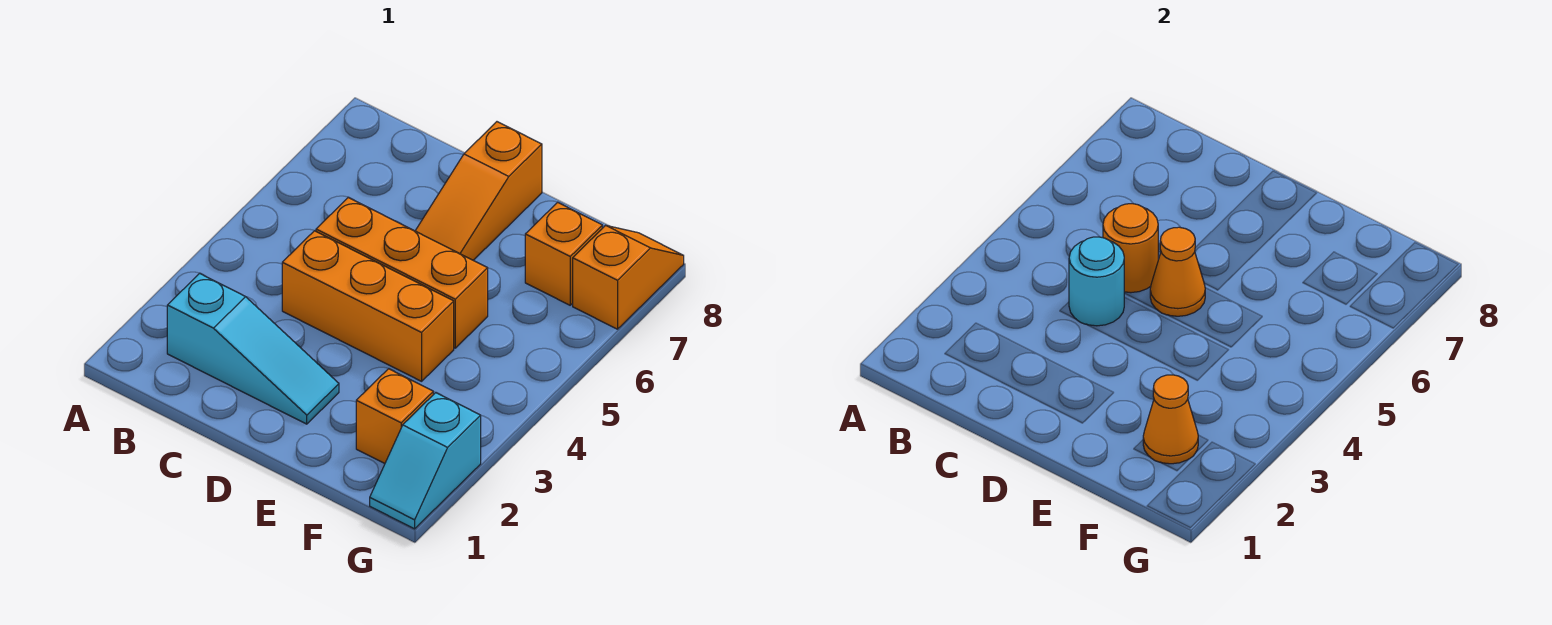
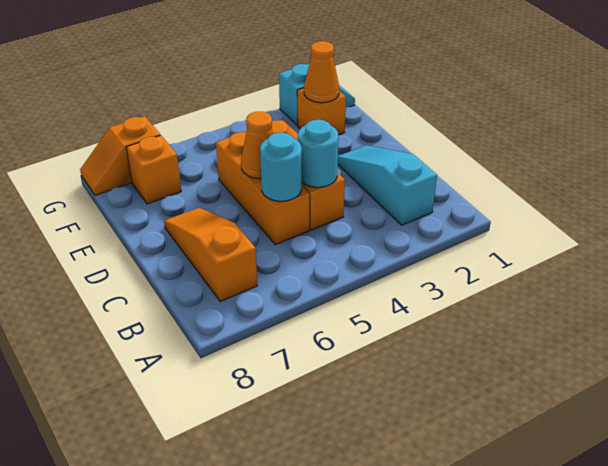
orange round brick C5 level 2 -> cyan round brick C5 level 2
orange slope D6:D8 level 1 top 8 -> orange slope B7:D7 level 1 top B

